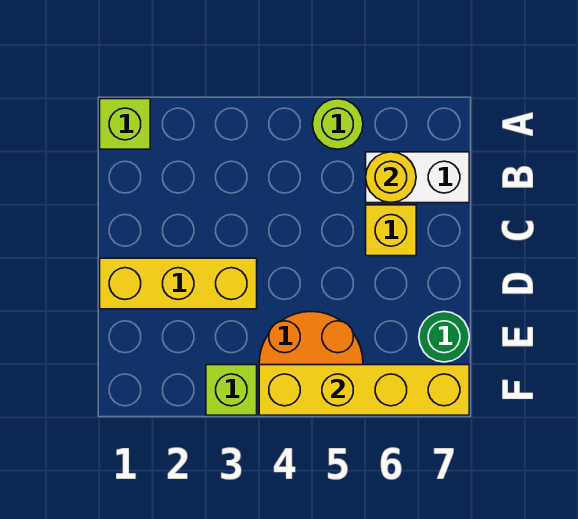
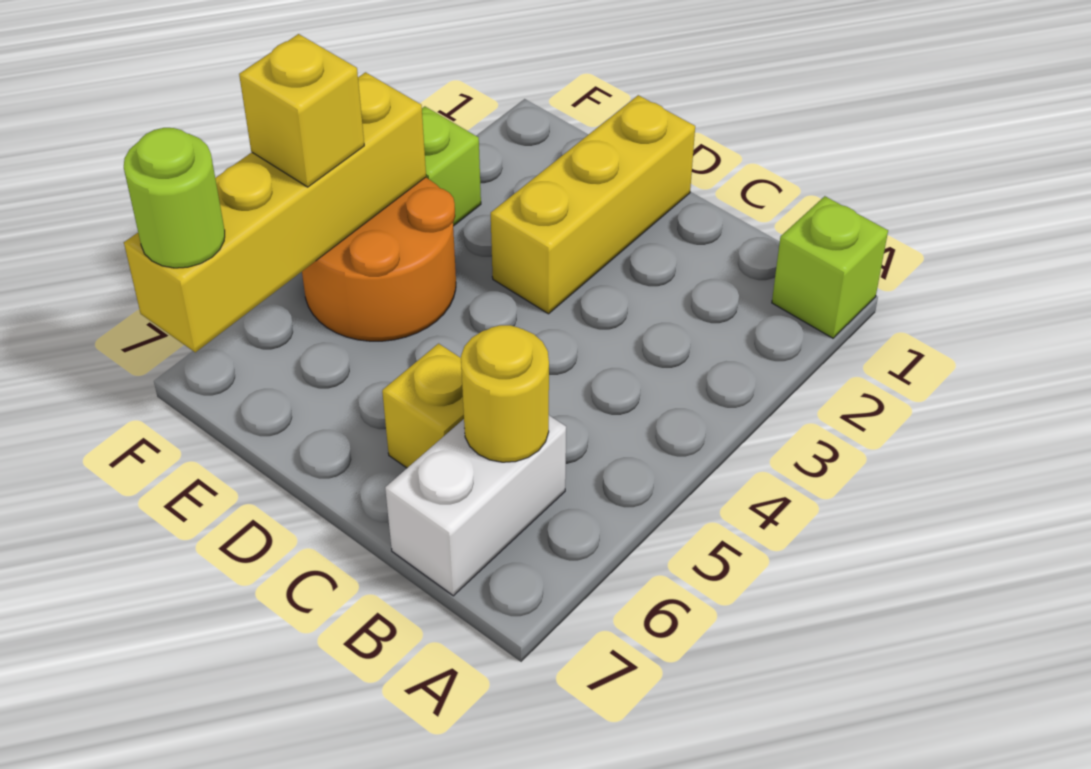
lime round brick A5 level 1 -> lime round brick F7 level 3
green round brick E7 level 1 -> none
none -> yellow brick F5 level 3

